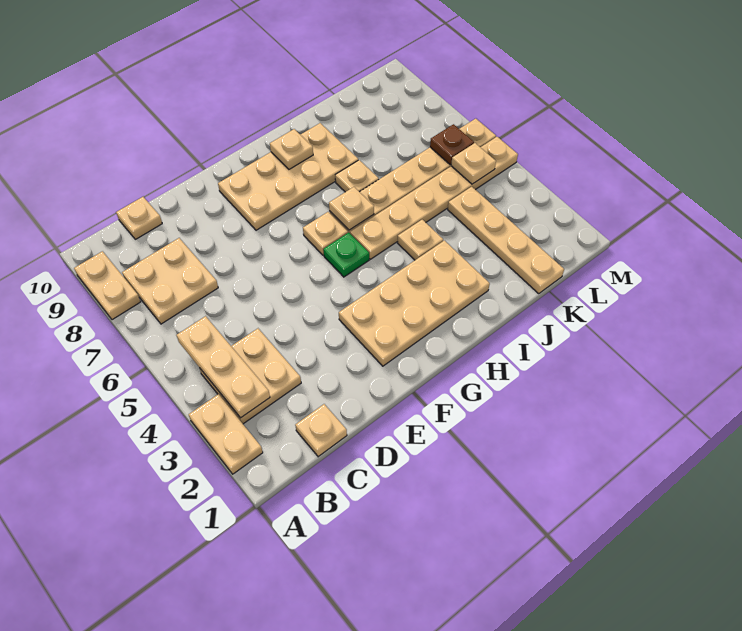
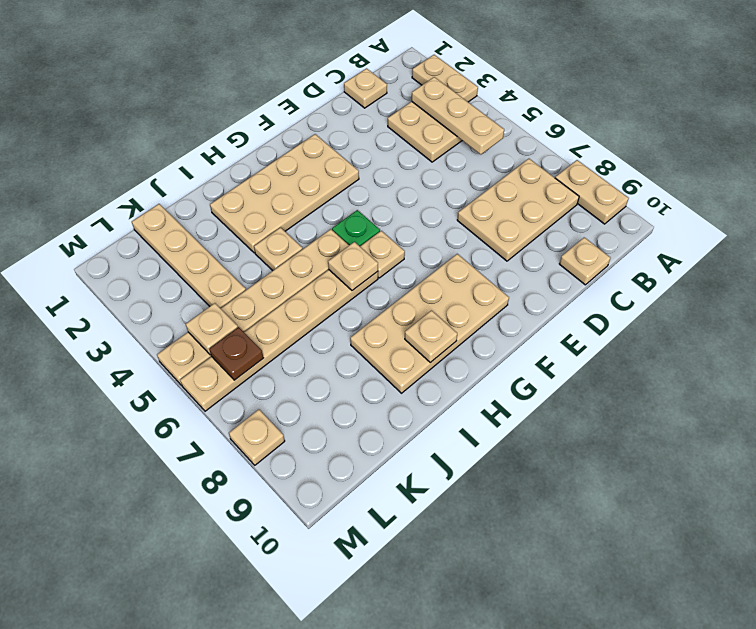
tan plate B7:C8 level 1 -> tan plate B7:D8 level 1
tan plate I7 level 1 -> tan plate M8 level 1

